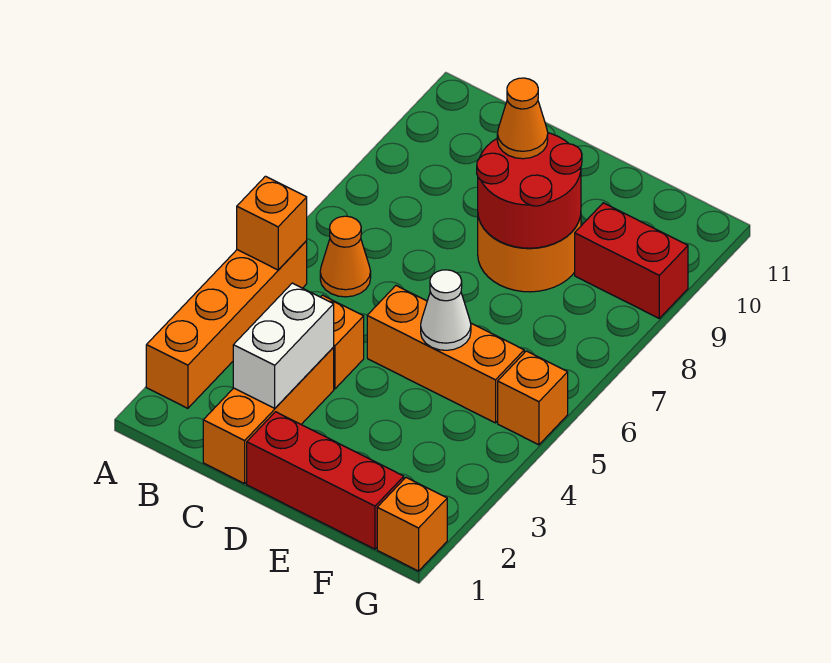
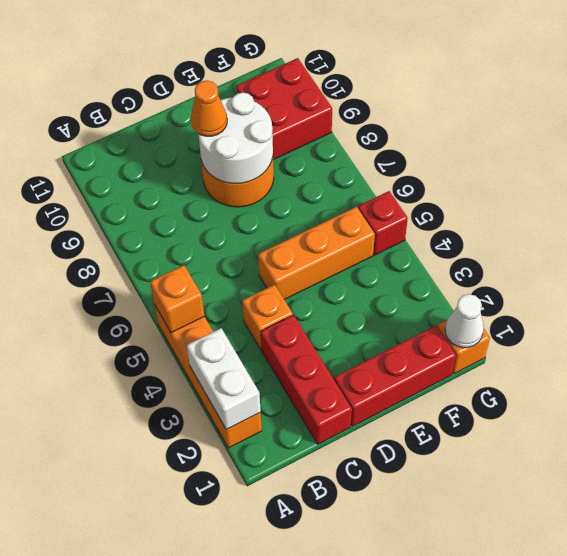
orange cone B6 level 1 -> none
orange brick C1:C3 level 1 -> red brick C1:C3 level 1
white brick C2:C3 level 2 -> white brick A2:A3 level 2
red round brick D8:E9 level 2 -> white round brick D8:E9 level 2
white cone E5 level 2 -> white cone G1 level 2
red brick F9:G9 level 1 -> red brick F9:G10 level 1
orange brick G5 level 1 -> red brick G5 level 1

